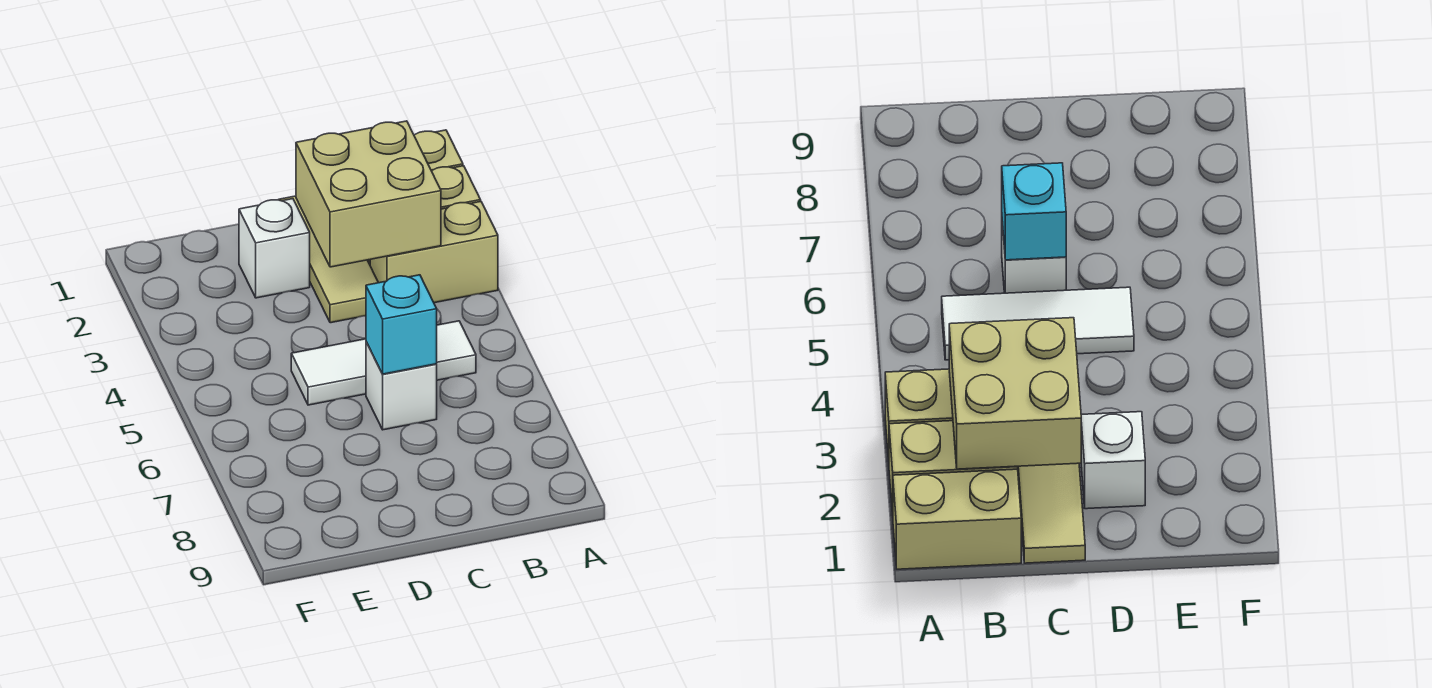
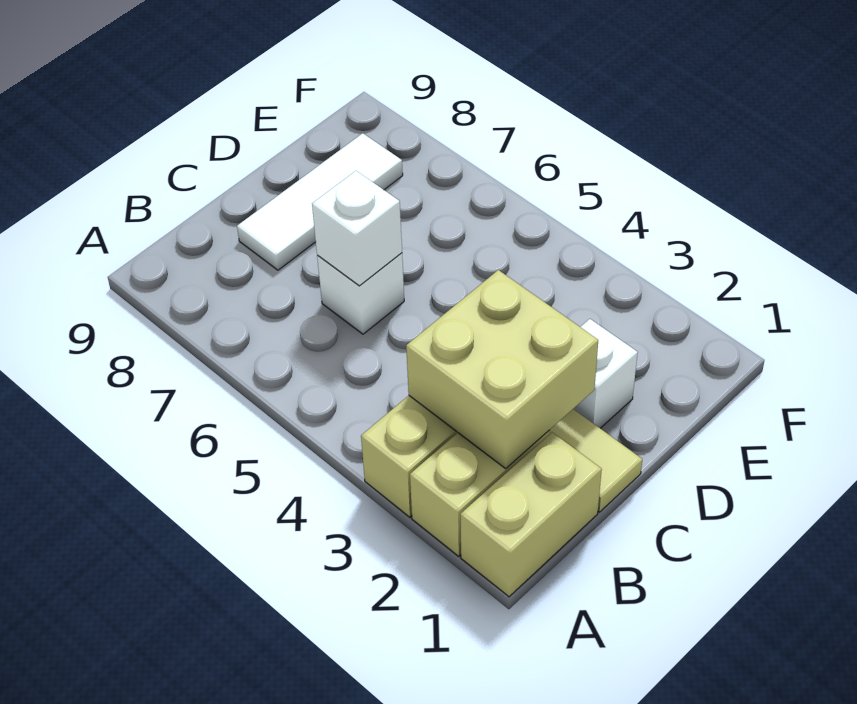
white tile B5:D5 level 1 -> white tile C8:E8 level 1
cyan brick C6 level 2 -> white brick C6 level 2

